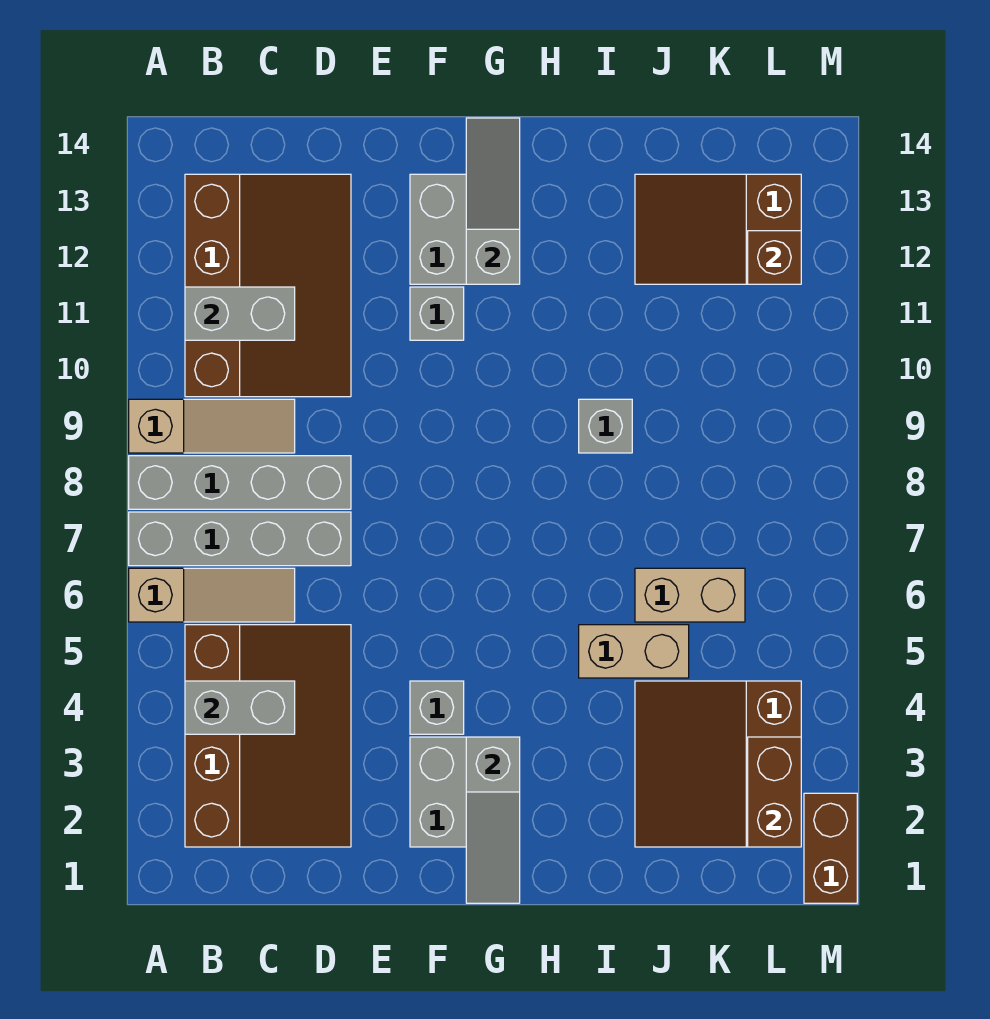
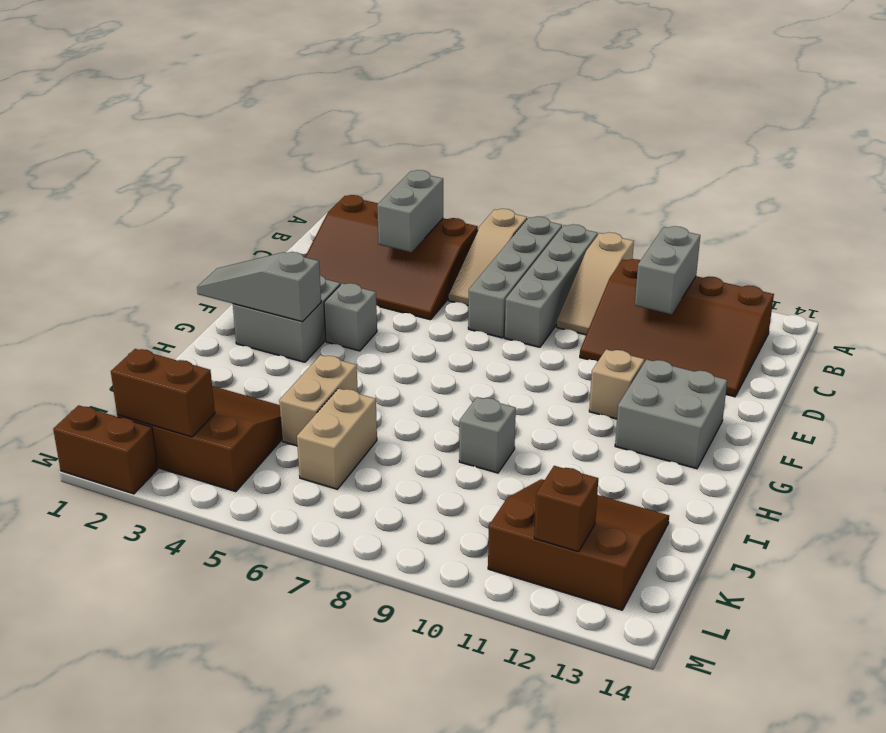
grey brick F11 level 1 -> tan brick F11 level 1
grey slope G12:G14 level 2 top 12 -> none
brown slope J12:L13 level 1 top L -> brown slope J11:L13 level 1 top L

